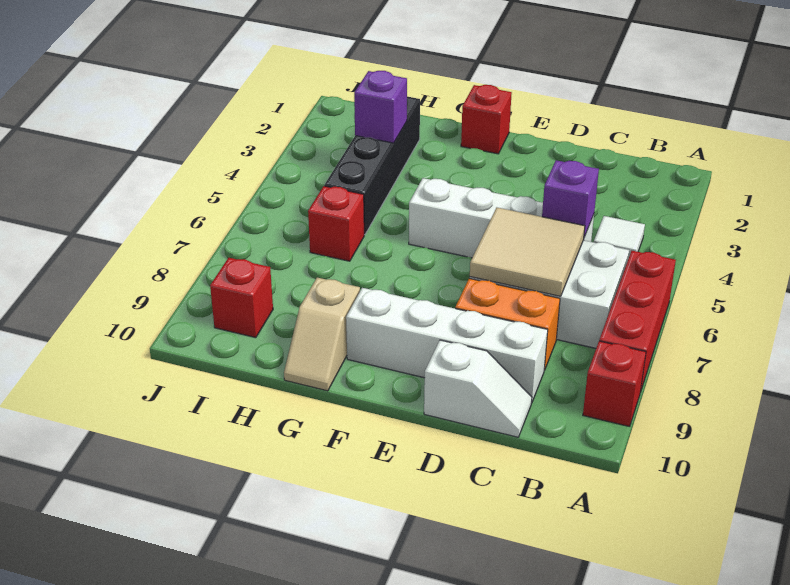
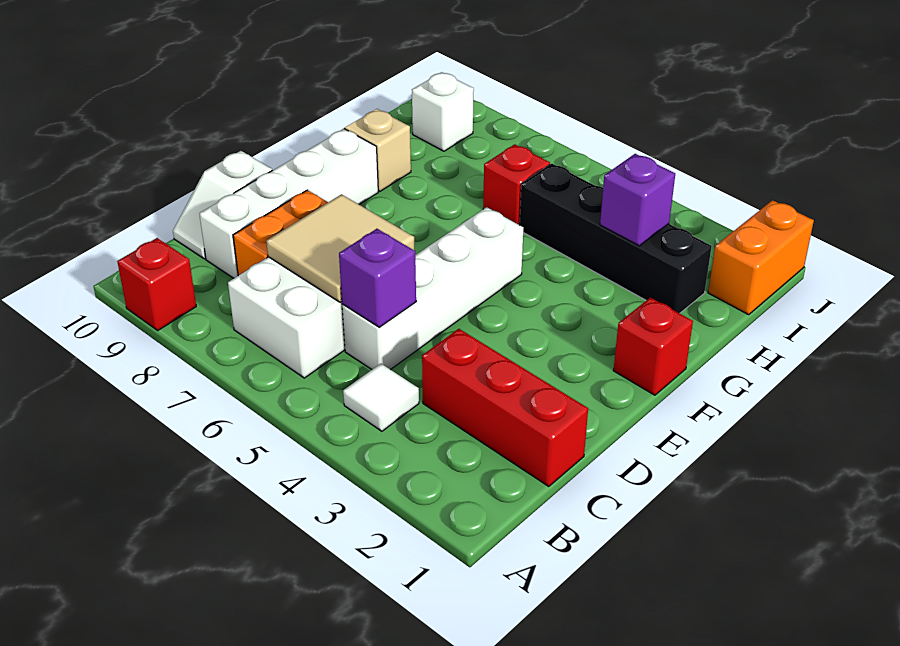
red brick A6:A8 level 1 -> red brick C1:C3 level 1
none -> orange brick I1:J1 level 1
red brick I9 level 1 -> white brick I9 level 1

